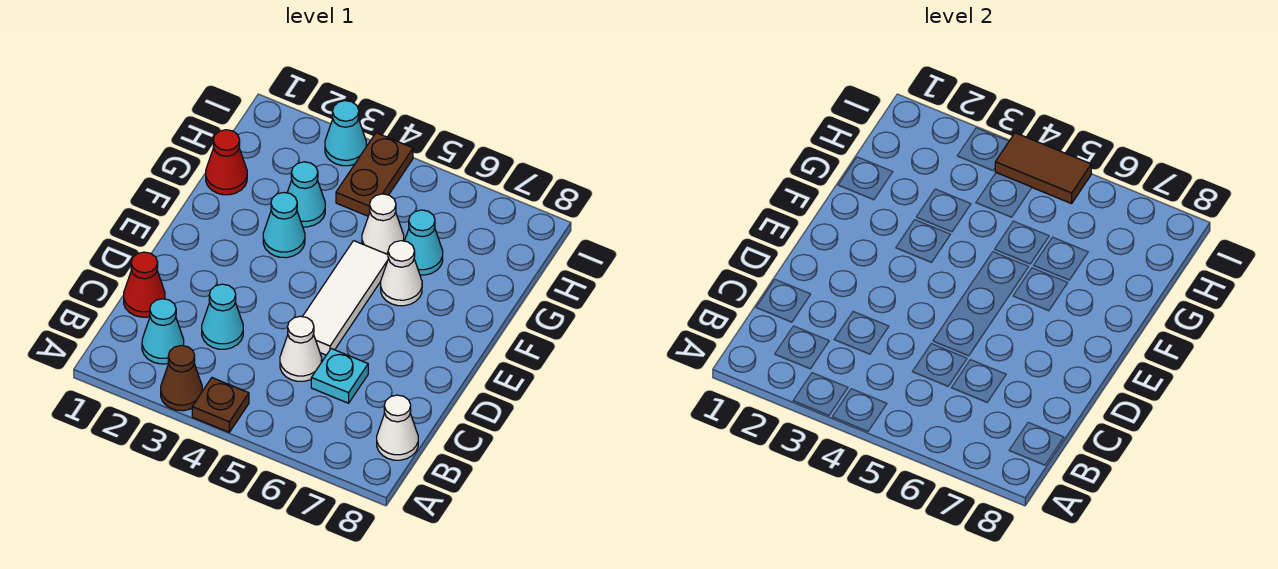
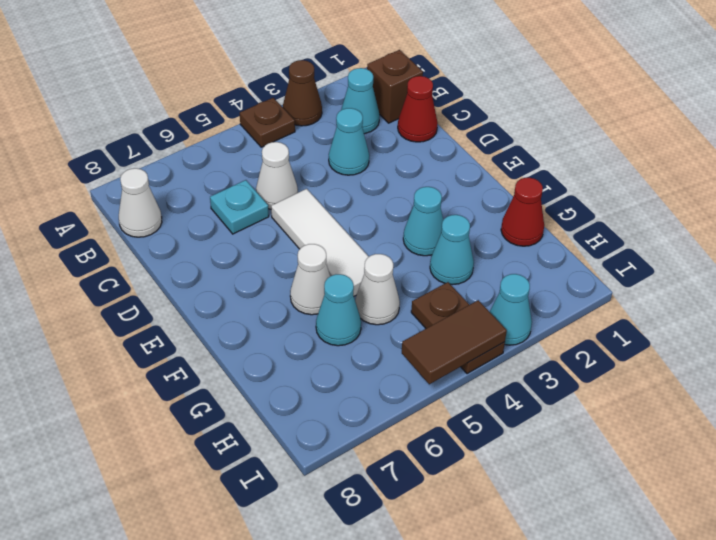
none -> brown brick B1 level 1

